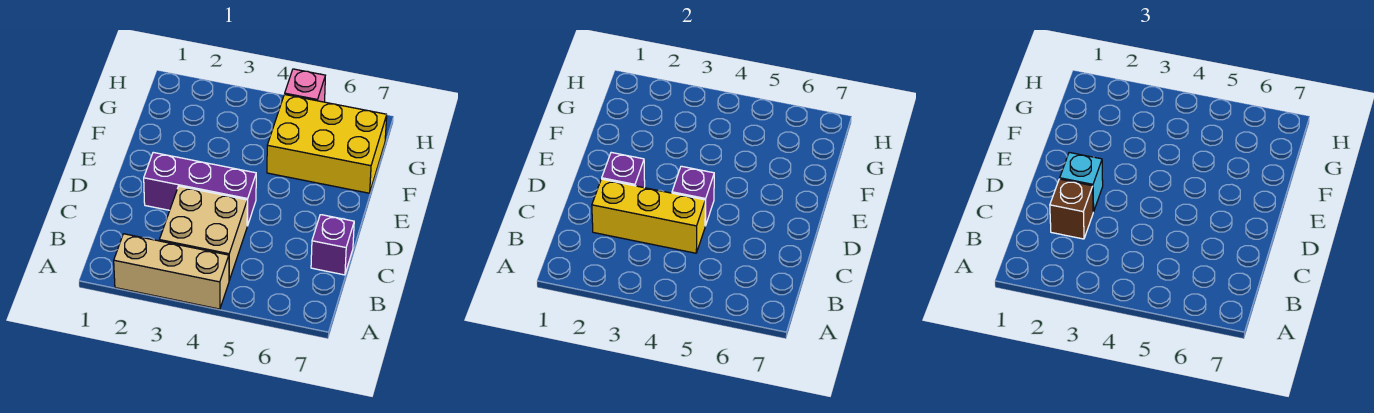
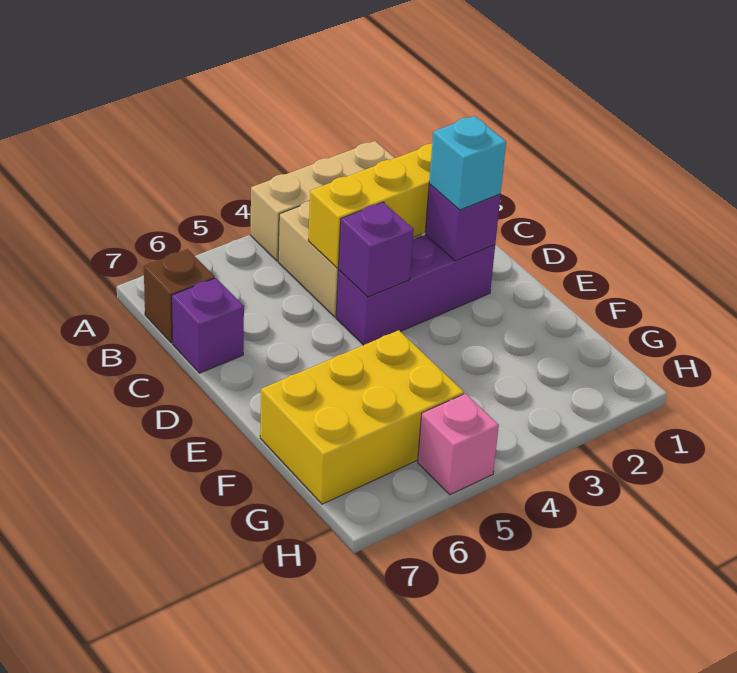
brown brick C2 level 3 -> brown brick B7 level 1

